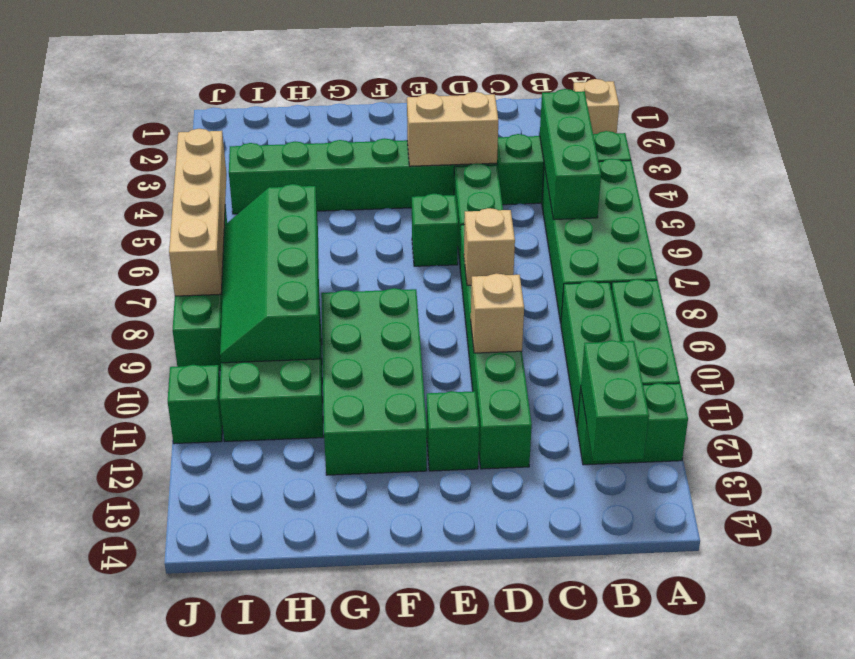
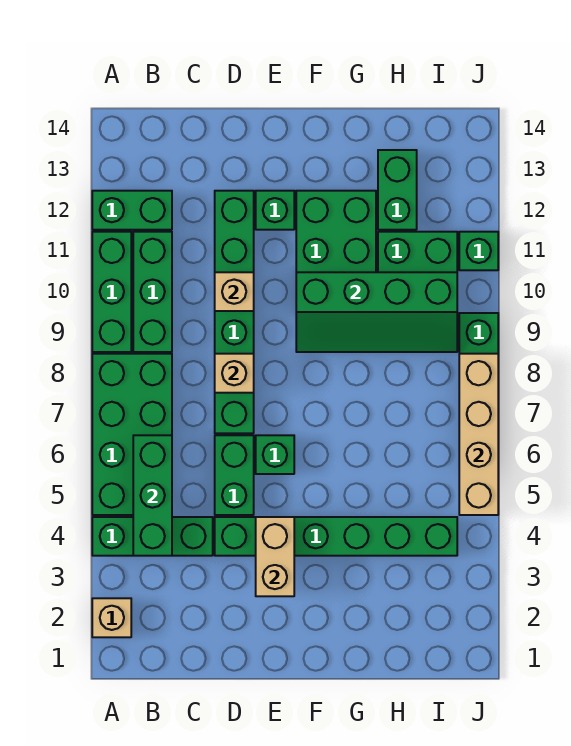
green brick B12:B13 level 2 -> green brick H12:H13 level 1
tan brick D4:E4 level 2 -> tan brick E3:E4 level 2
green slope H7:I10 level 2 top H -> green slope F9:I10 level 2 top 10

